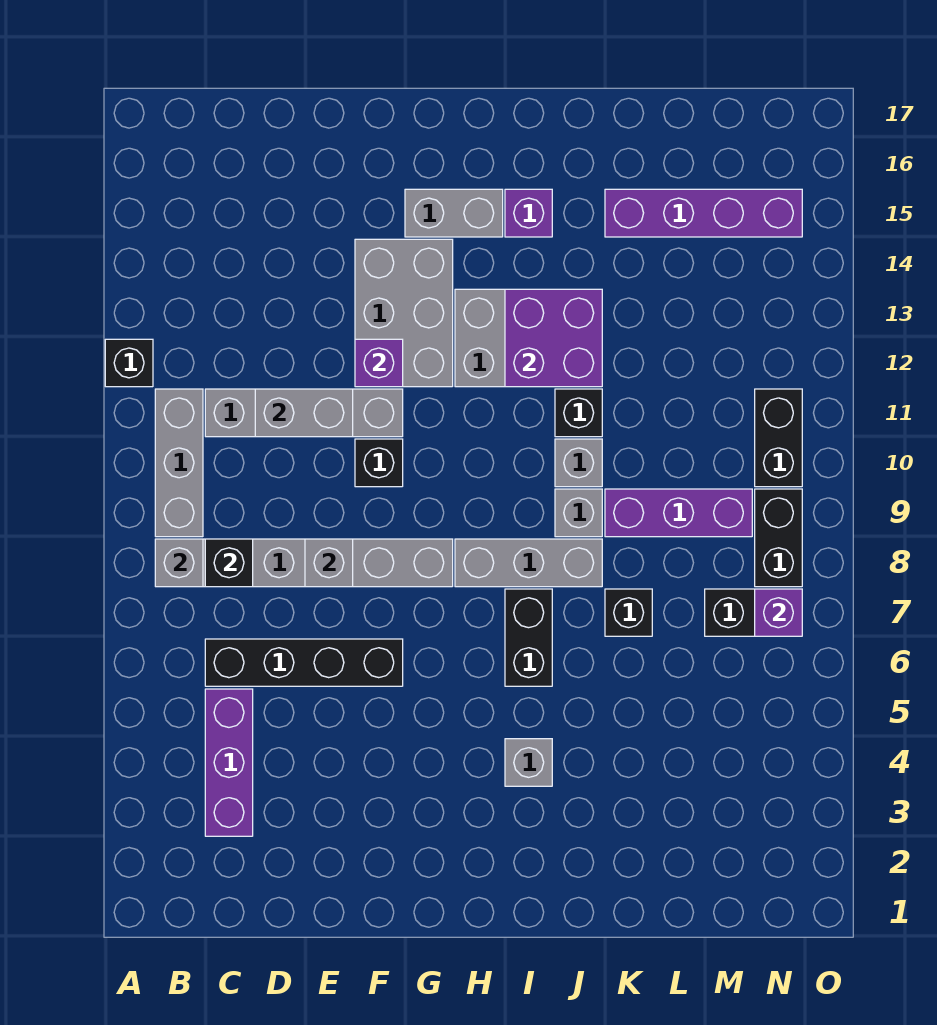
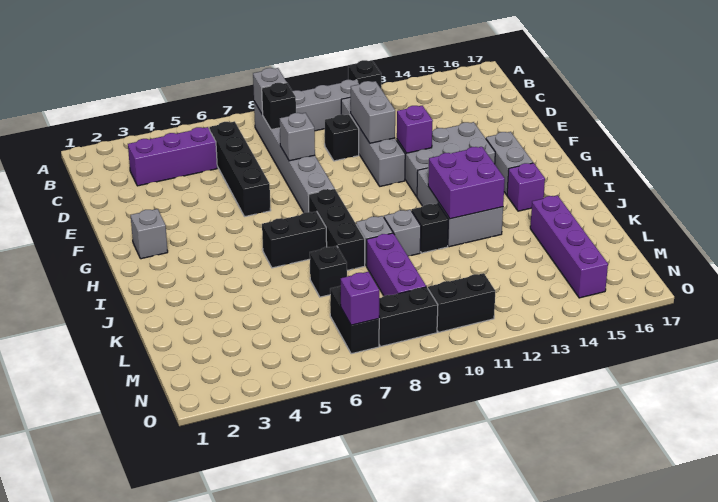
black brick F10 level 1 -> black brick D10 level 1
grey brick H8:J8 level 1 -> black brick H8:J8 level 1
grey brick I4 level 1 -> grey brick G2 level 1

